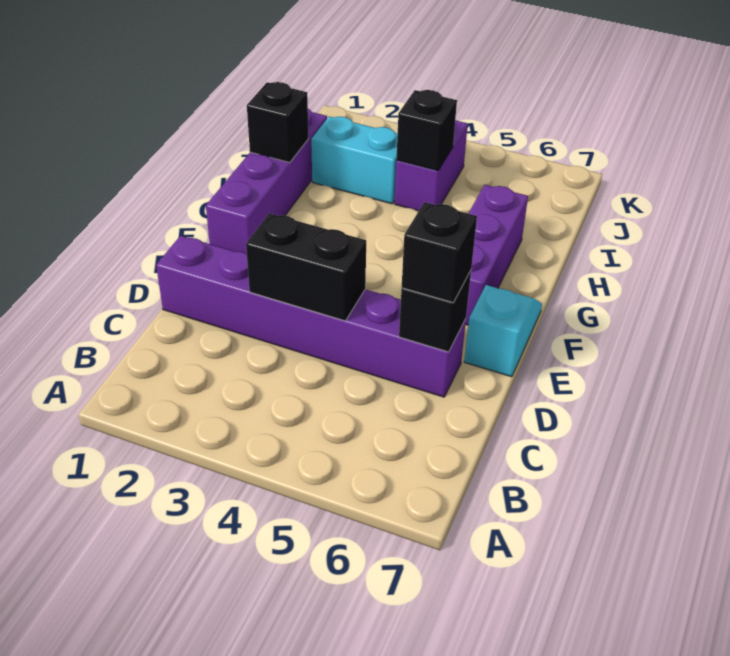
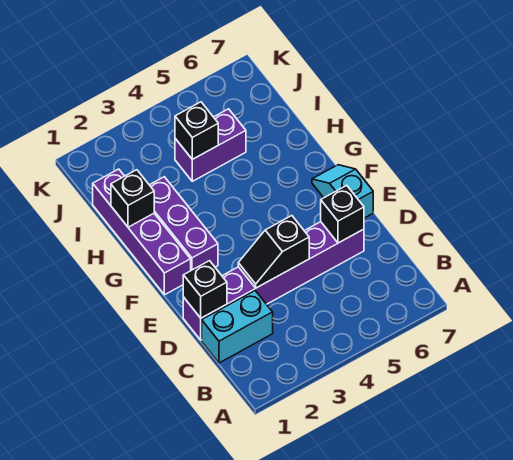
black brick D3:D4 level 2 -> black slope D3:D4 level 2 top 4
black brick D6 level 3 -> black brick D1 level 2
purple brick F6:H6 level 1 -> purple brick F2:H2 level 1
cyan brick I2:I3 level 1 -> cyan brick C1:C2 level 1
purple brick I4:J4 level 1 -> purple brick I4:I5 level 1

